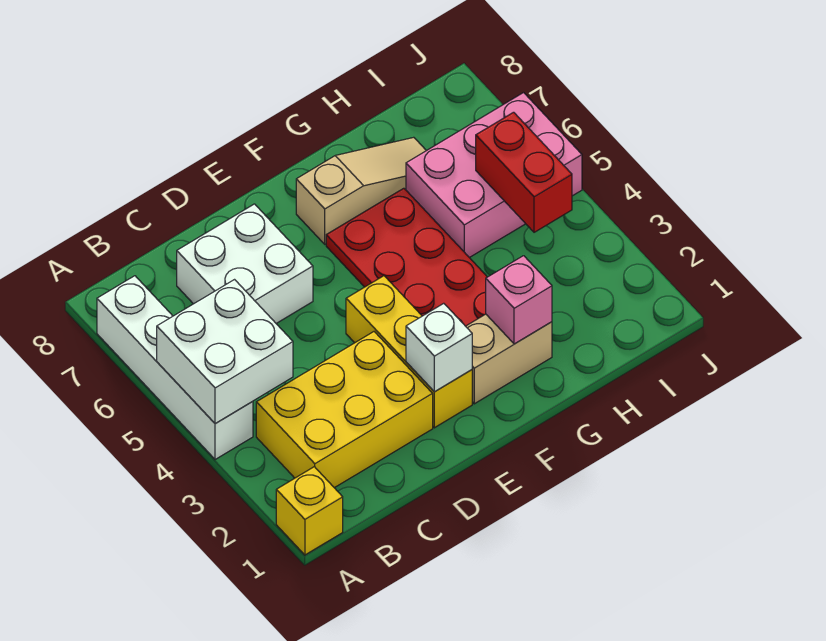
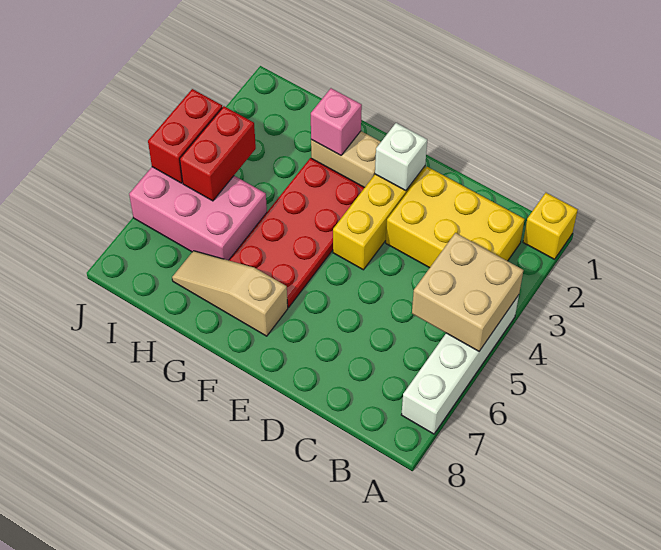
white brick A4:B5 level 2 -> tan brick A4:B5 level 2
white brick C6:D7 level 1 -> none
none -> red brick J4:J5 level 2

